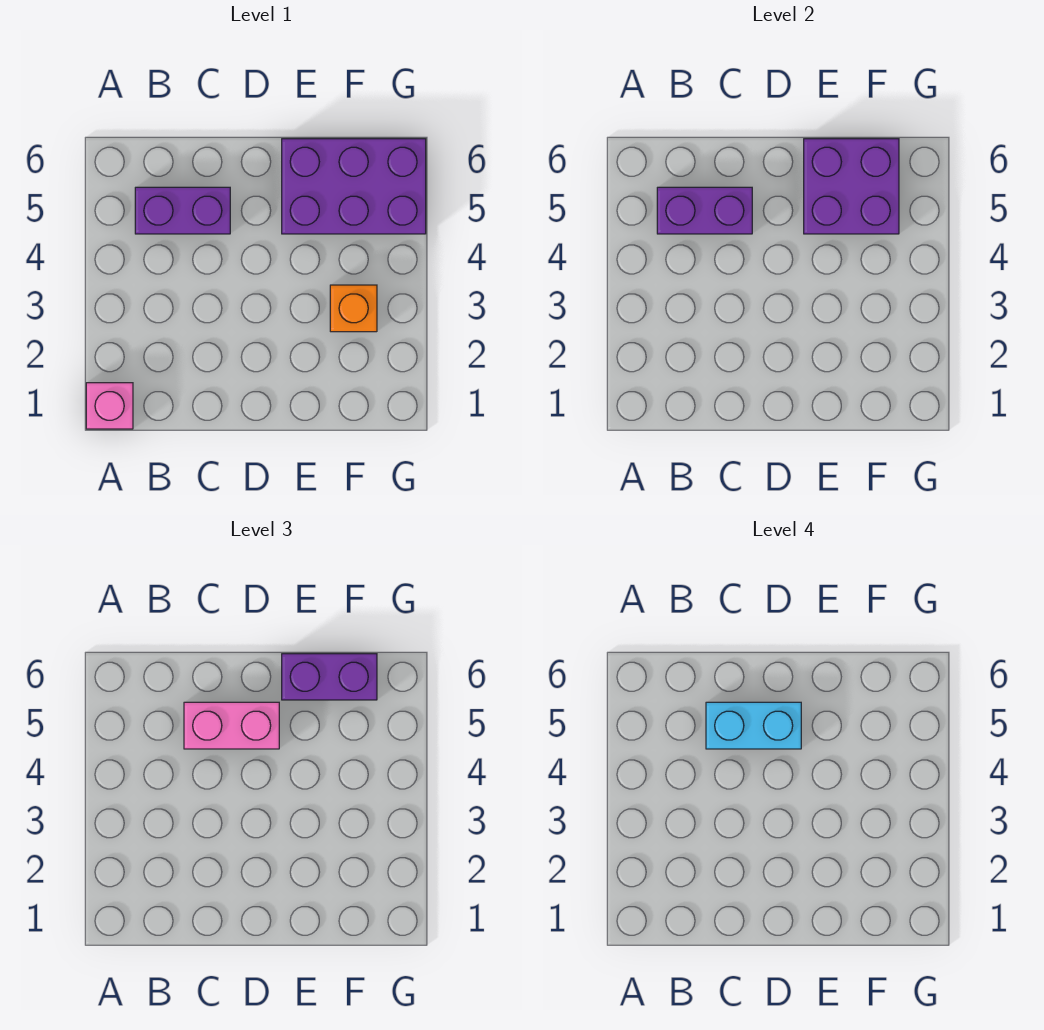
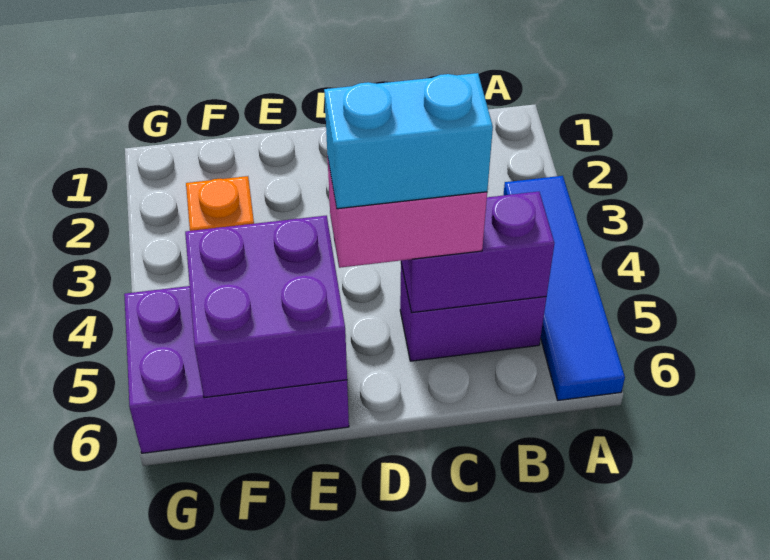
pink brick A1 level 1 -> none
none -> blue tile A3:A6 level 1
purple brick E6:F6 level 3 -> none

